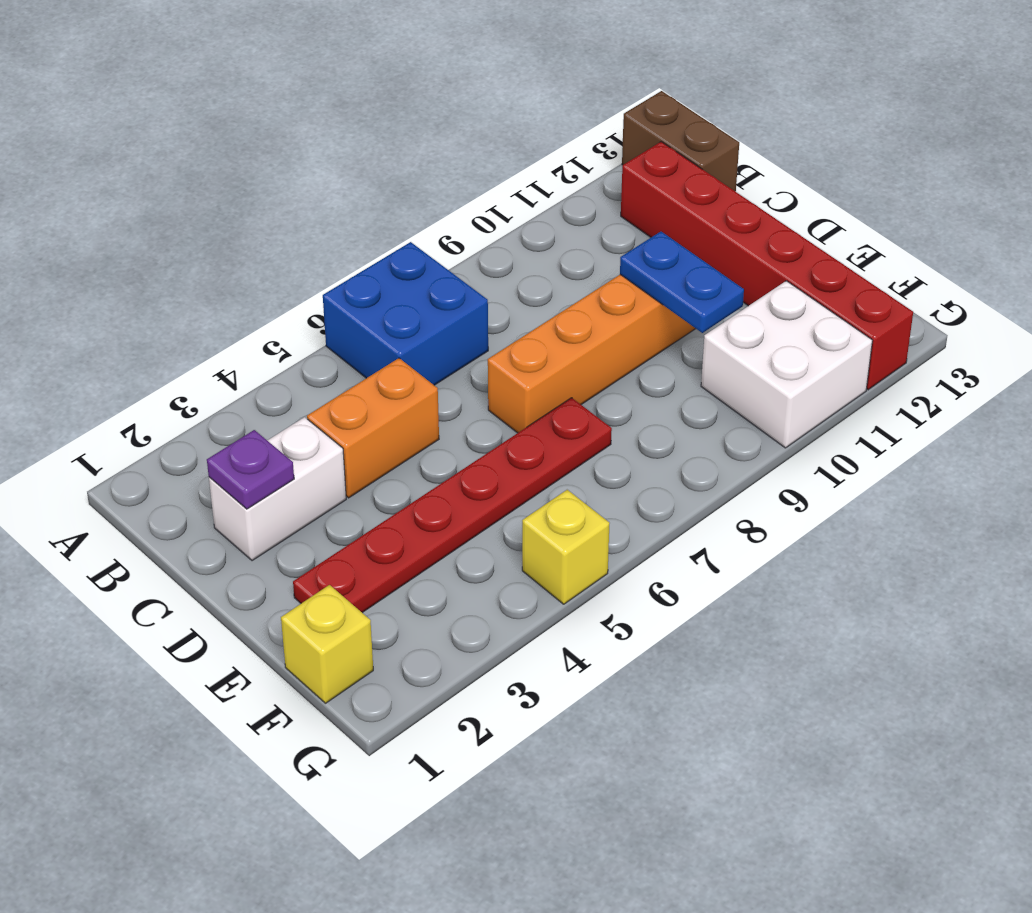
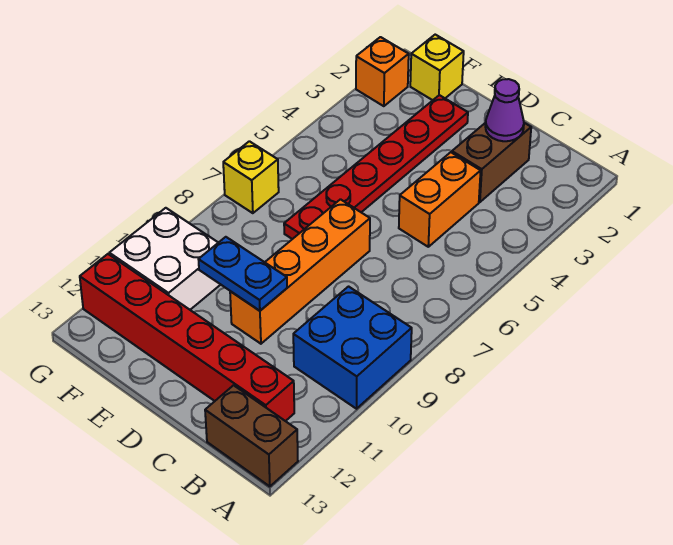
blue brick A6:B7 level 1 -> blue brick A9:B10 level 1
white brick C2:C3 level 1 -> brown brick C2:C3 level 1
purple plate C2 level 2 -> purple cone C2 level 2
none -> orange brick G2 level 1
yellow brick G5 level 1 -> yellow brick G7 level 1

